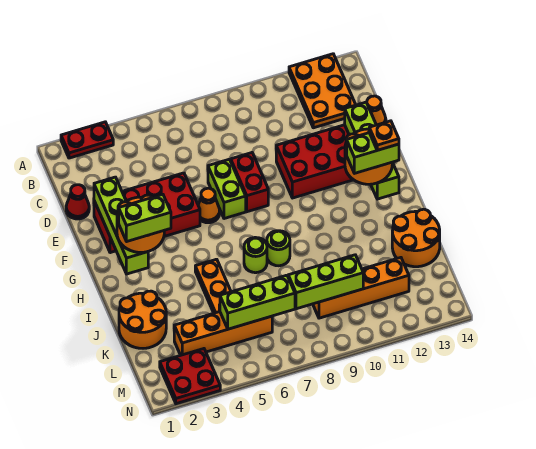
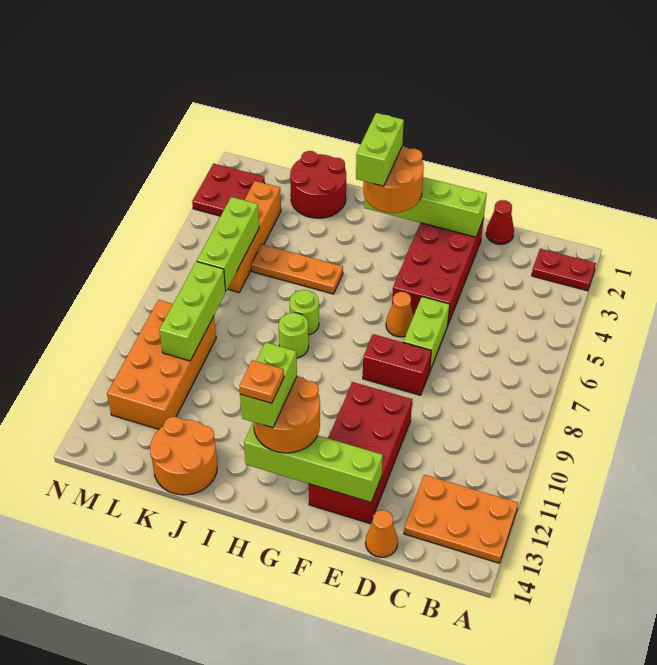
red plate A2:A3 level 1 -> red plate A2:B2 level 1
lime brick E7:F7 level 1 -> lime brick E6:E7 level 1
orange round brick J1:K2 level 1 -> red round brick J1:K2 level 1
orange brick L9:L12 level 1 -> orange brick L9:M12 level 1

